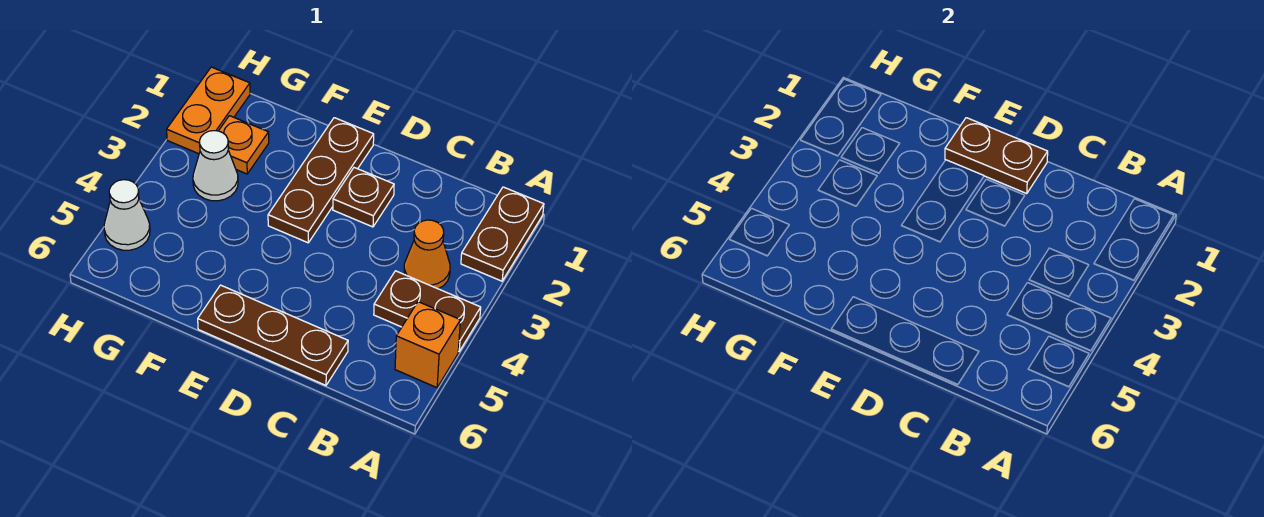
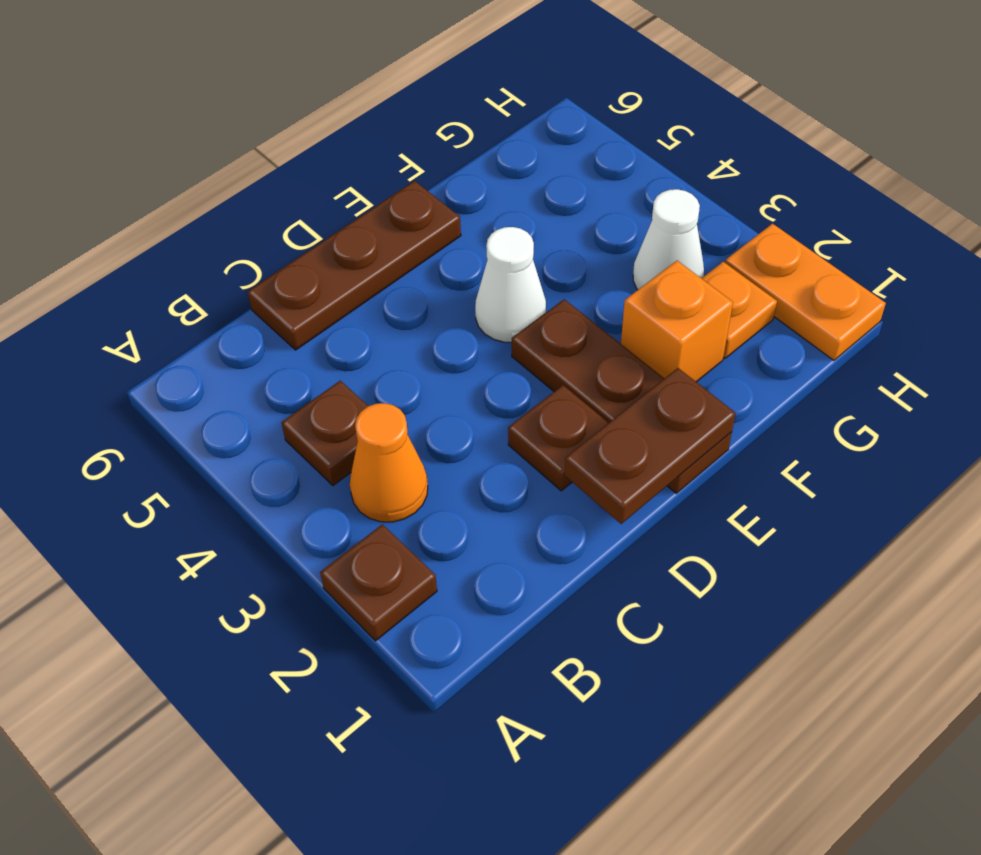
brown plate A1:A2 level 1 -> brown plate A2 level 1
brown plate A4:B4 level 1 -> brown plate B4 level 1
orange brick A5 level 1 -> orange brick F2 level 1
white cone H5 level 1 -> white cone E4 level 1

